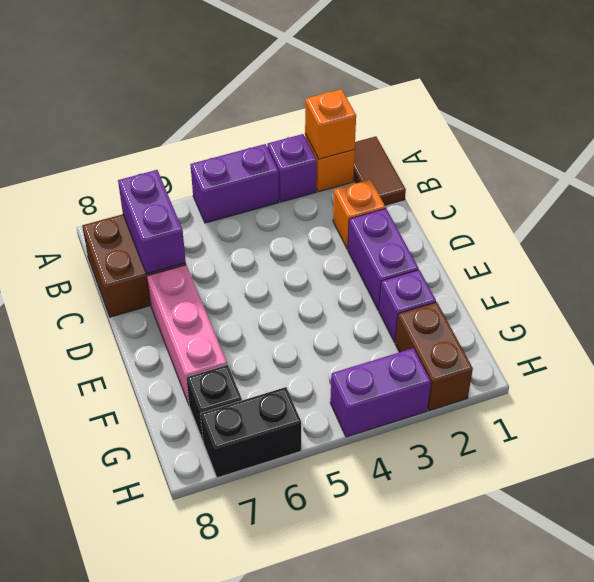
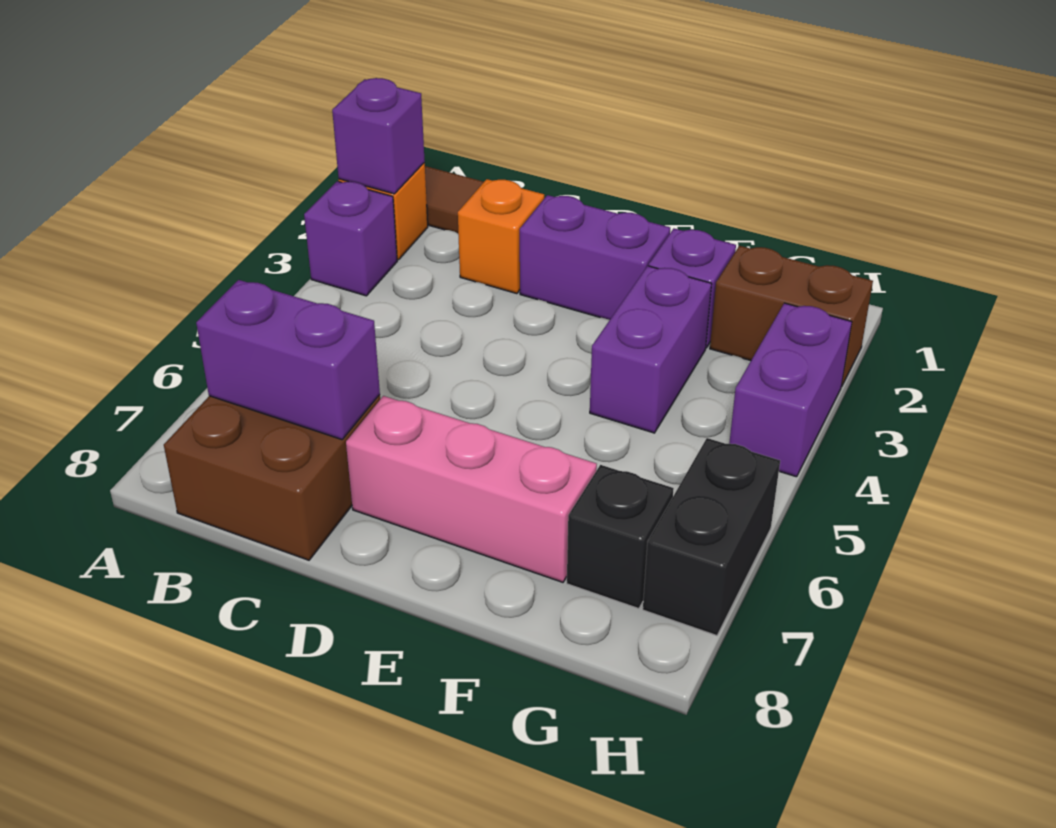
orange brick A2 level 2 -> purple brick A2 level 2
purple brick A4:A5 level 1 -> purple brick F3:F4 level 1

